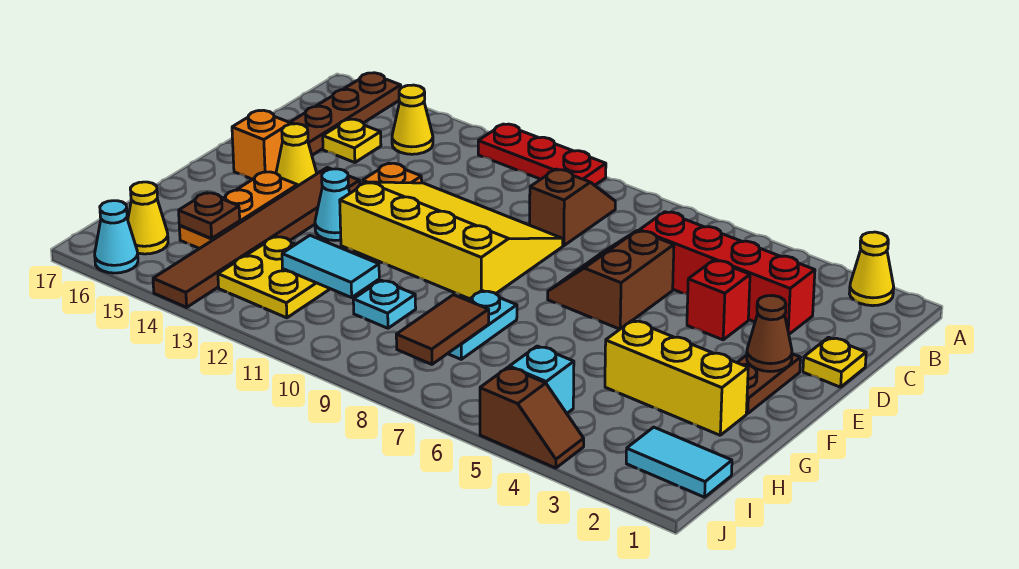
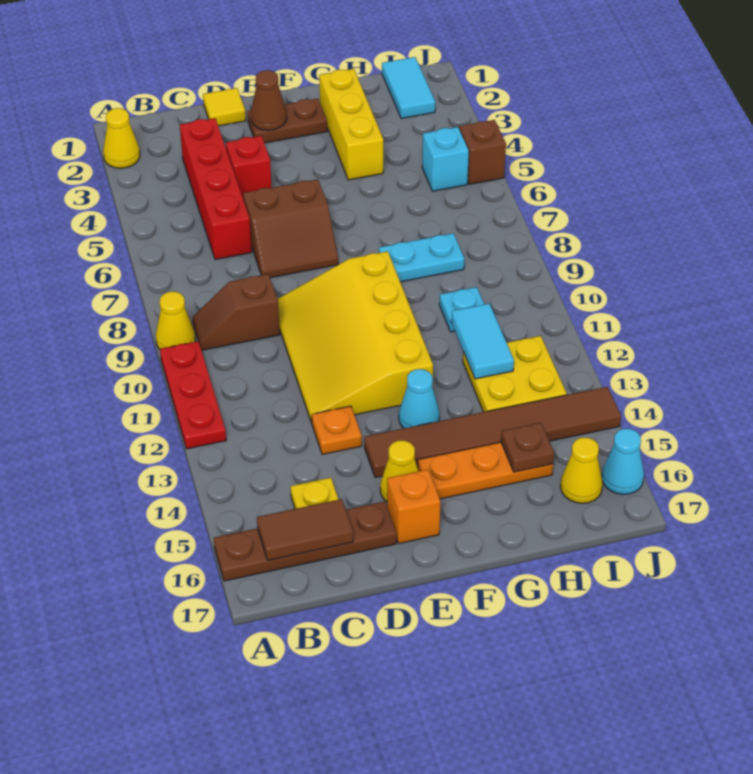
yellow cone B14 level 1 -> yellow cone A9 level 1
yellow plate D1 level 1 -> yellow tile D1 level 1
brown tile H8:I8 level 2 -> brown tile B16:C16 level 2

